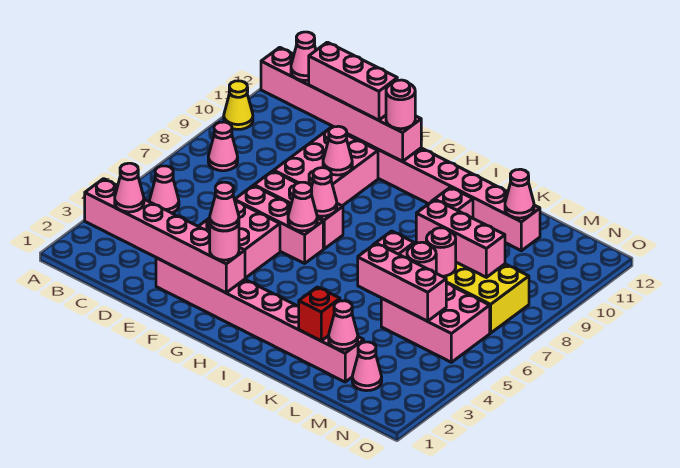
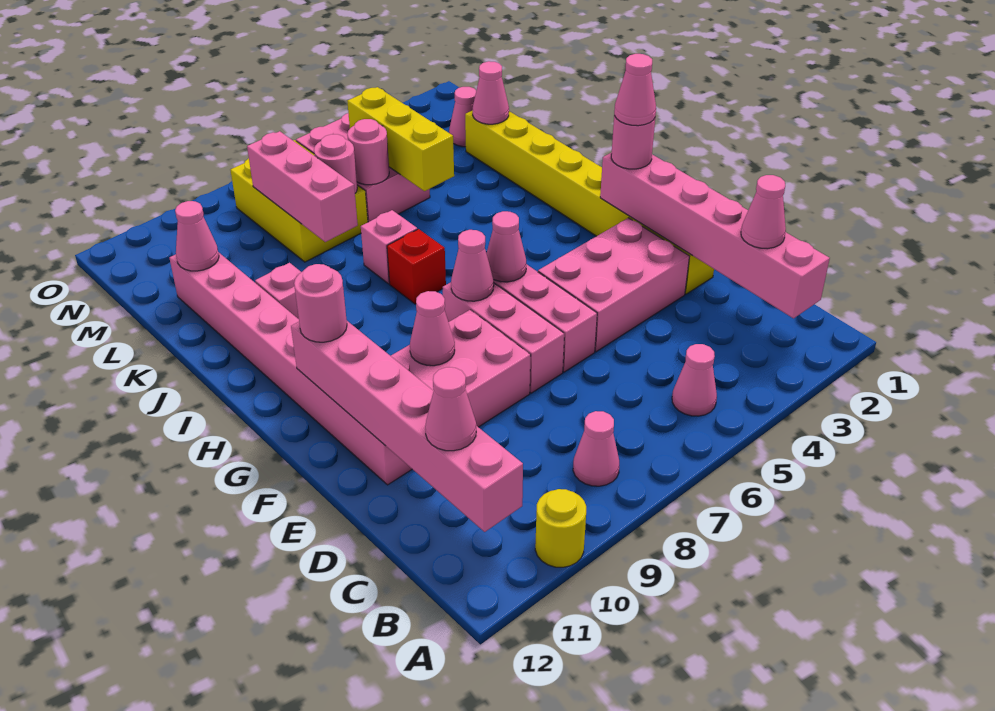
yellow cone A10 level 1 -> yellow round brick A10 level 1
pink brick D11:F11 level 3 -> none
pink brick E2:L2 level 1 -> yellow brick E2:L2 level 1
red brick K2 level 2 -> red brick I7 level 1
pink brick K5:M5 level 2 -> yellow brick K5:M5 level 2

